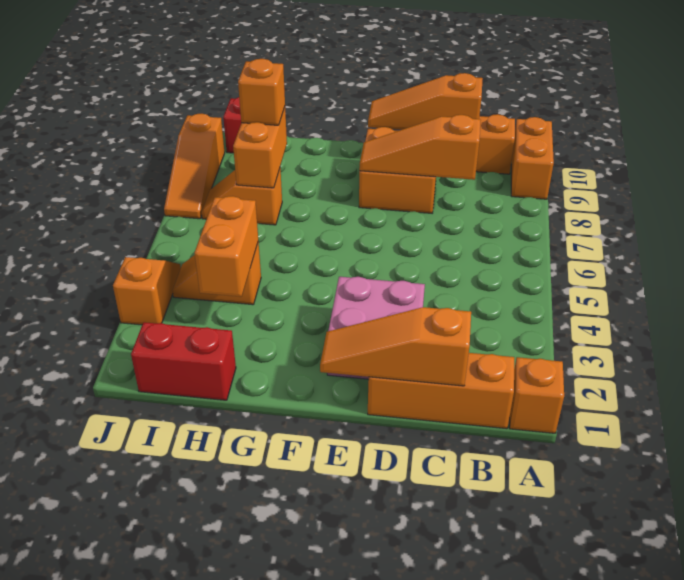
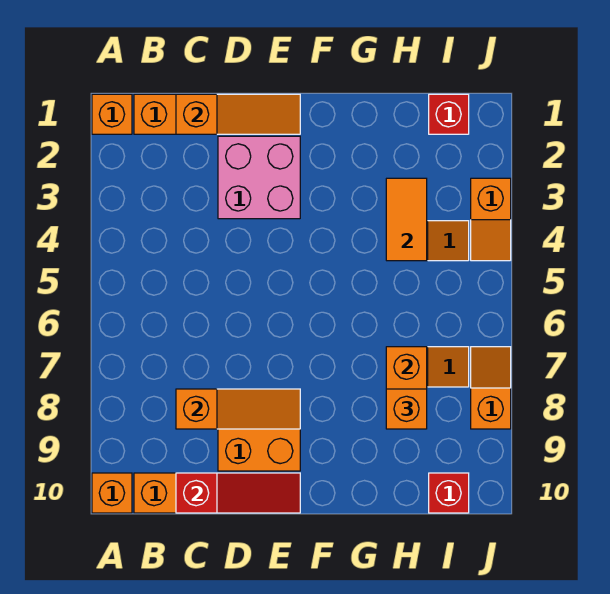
orange brick A9:A10 level 1 -> orange brick A10 level 1
orange slope C10:E10 level 2 top C -> red slope C10:E10 level 2 top C
red brick H1:I1 level 1 -> red brick I1 level 1
orange brick H3:H4 level 2 -> orange tile H3:H4 level 2
orange slope J7:J9 level 1 top 9 -> orange slope J7:J8 level 1 top 8

